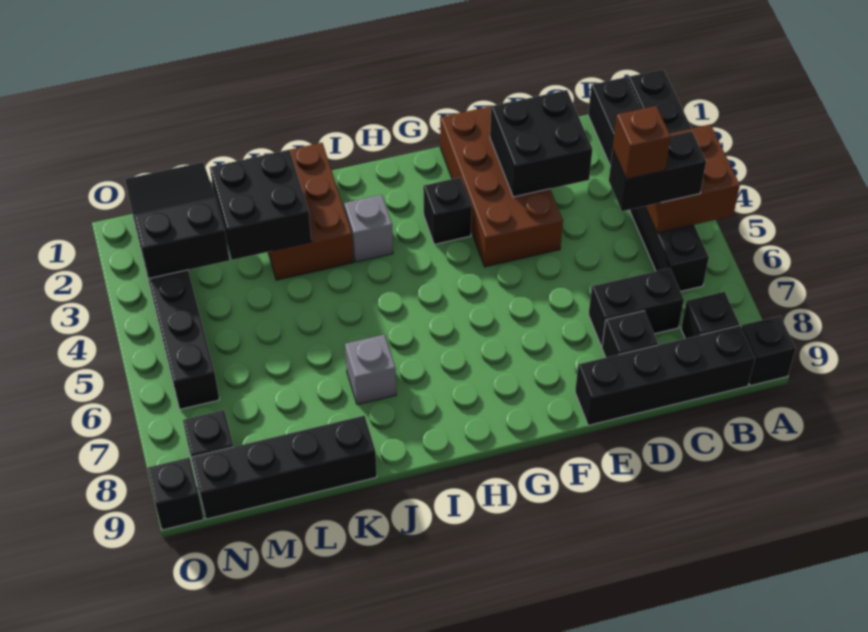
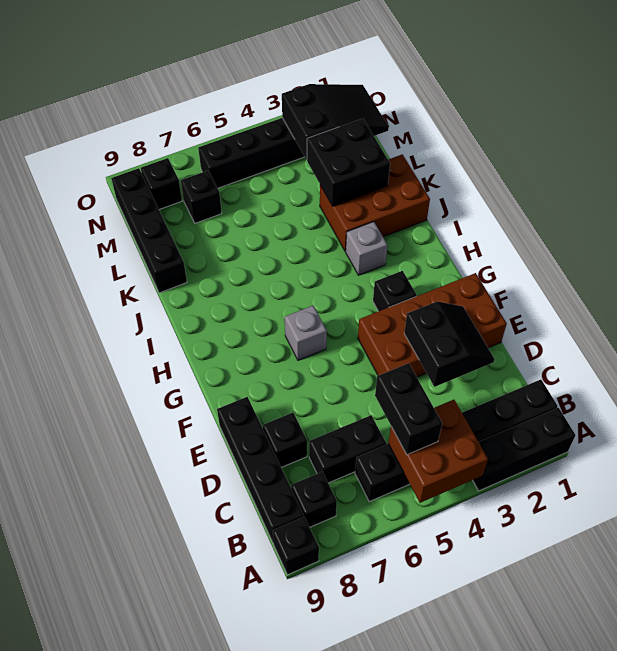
brown brick C5 level 4 -> none
black brick C7:D7 level 1 -> black brick C6:C7 level 1
black brick D2:E3 level 2 -> black slope D2:E3 level 2 top 3
grey brick J7 level 1 -> grey brick G6 level 1
black brick O9 level 1 -> black brick M7 level 1

